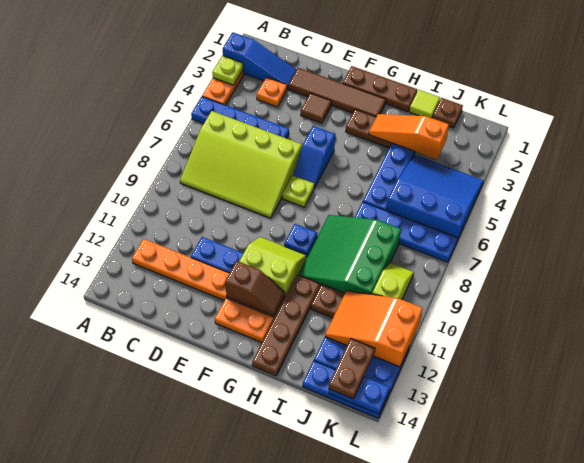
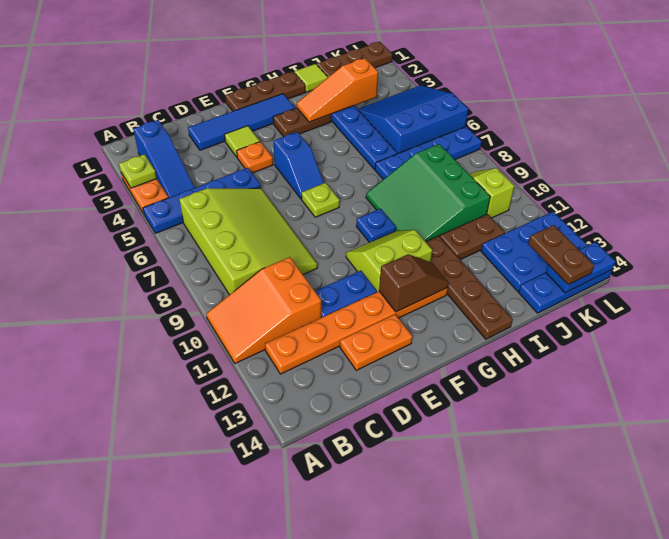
blue slope A2:C2 level 1 top A -> blue slope B2:B4 level 1 top 2
lime slope B6:E8 level 1 top 6 -> lime slope B6:D9 level 1 top B
orange plate C3 level 1 -> orange plate E4 level 1
brown tile D2:G2 level 1 -> blue tile D2:G2 level 1
brown tile E3 level 1 -> lime tile E3 level 1
orange plate F13:G13 level 1 -> orange plate D13:E13 level 1
brown plate J1 level 1 -> brown plate J1:L1 level 1
orange slope J11:L12 level 2 top L -> orange slope A10:C11 level 1 top C

